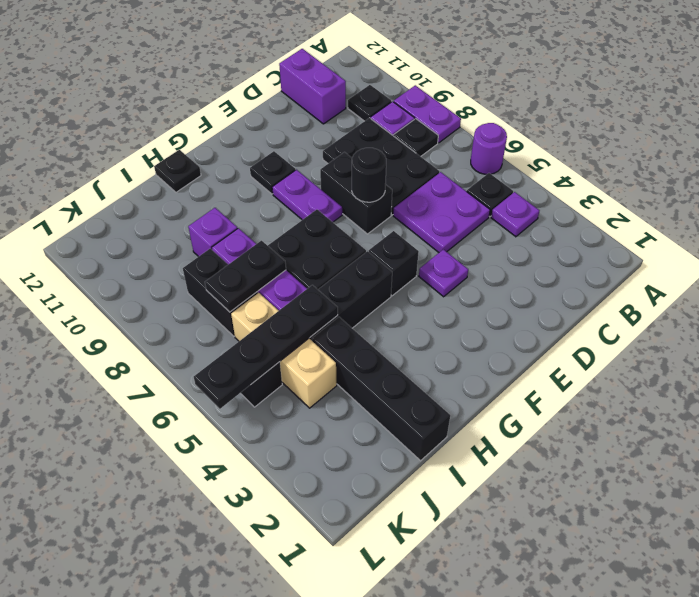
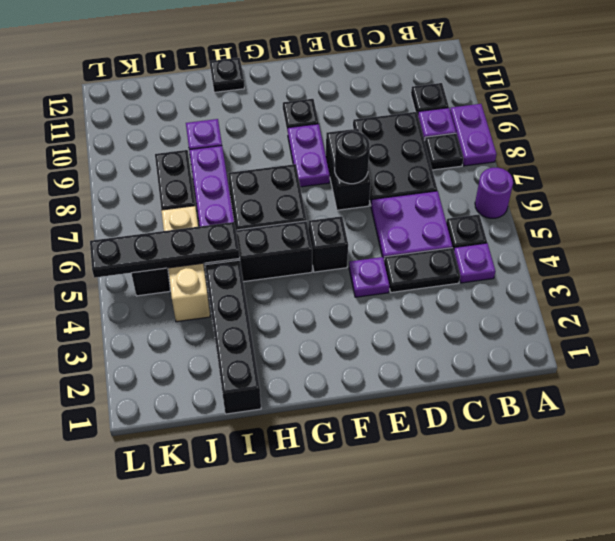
purple brick C11:C12 level 1 -> none
black plate I7:J7 level 2 -> black plate C4:D4 level 1

